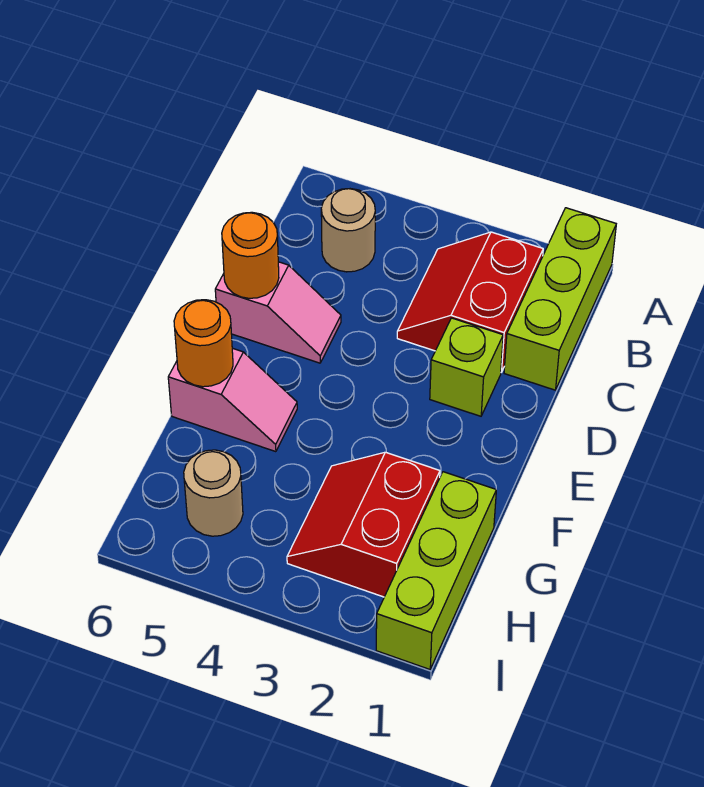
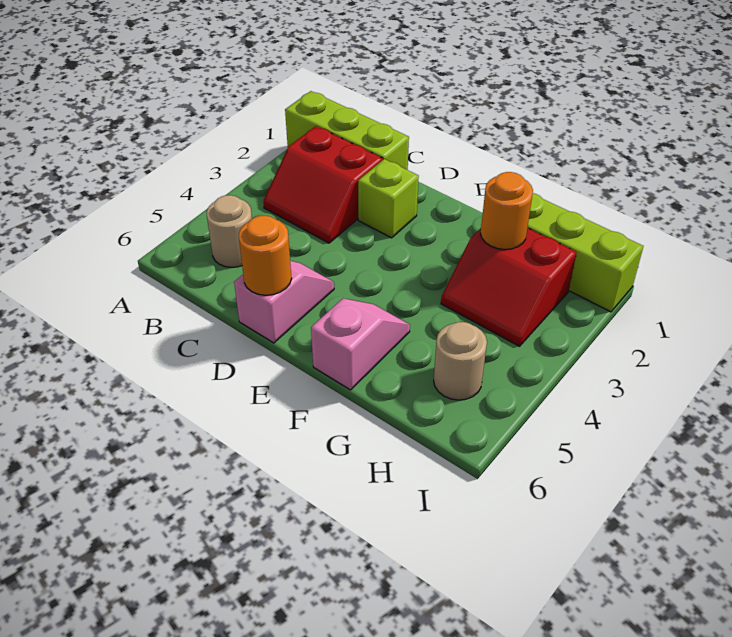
orange round brick F6 level 2 -> orange round brick G2 level 2

